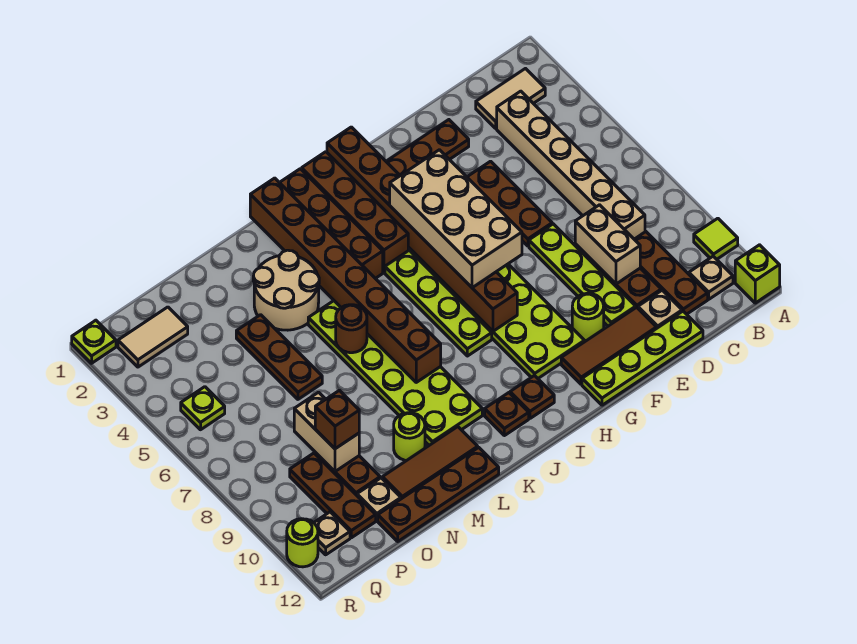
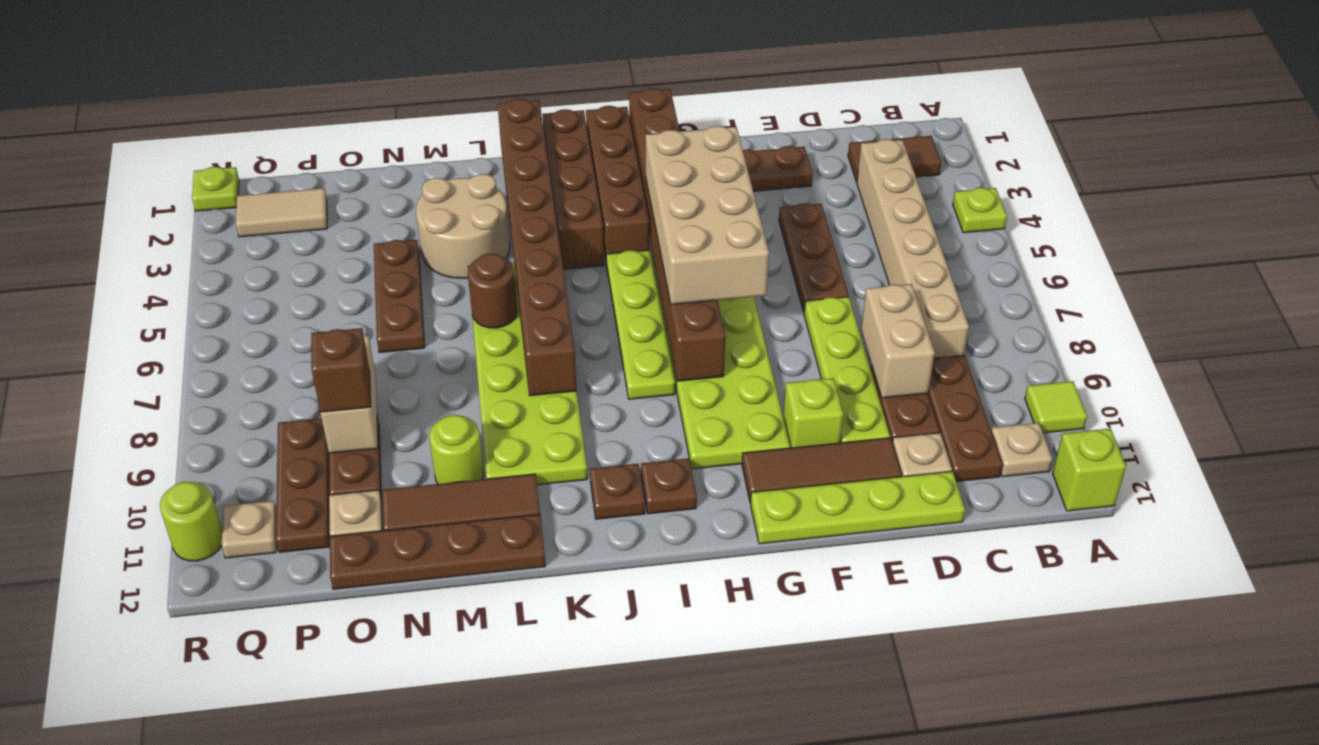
tan tile B2:C2 level 1 -> brown tile B2:C2 level 1
lime round brick F10 level 1 -> lime brick F10 level 1
lime plate Q5 level 1 -> lime plate A4 level 1

